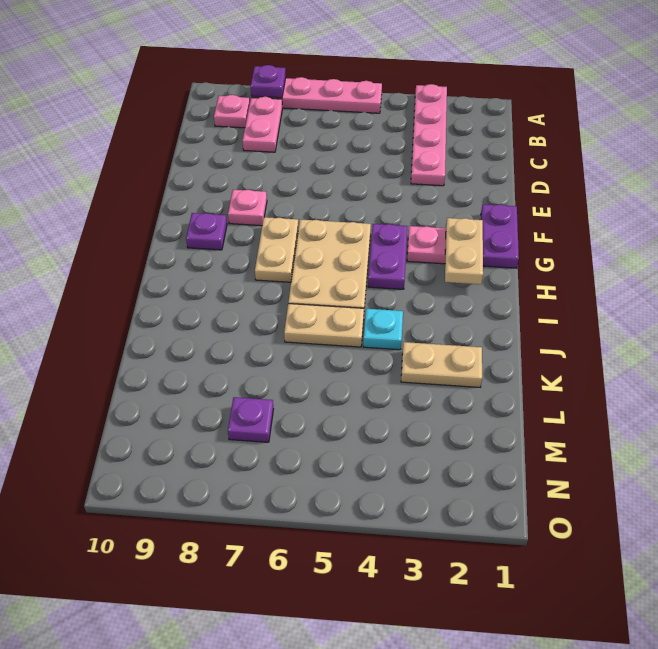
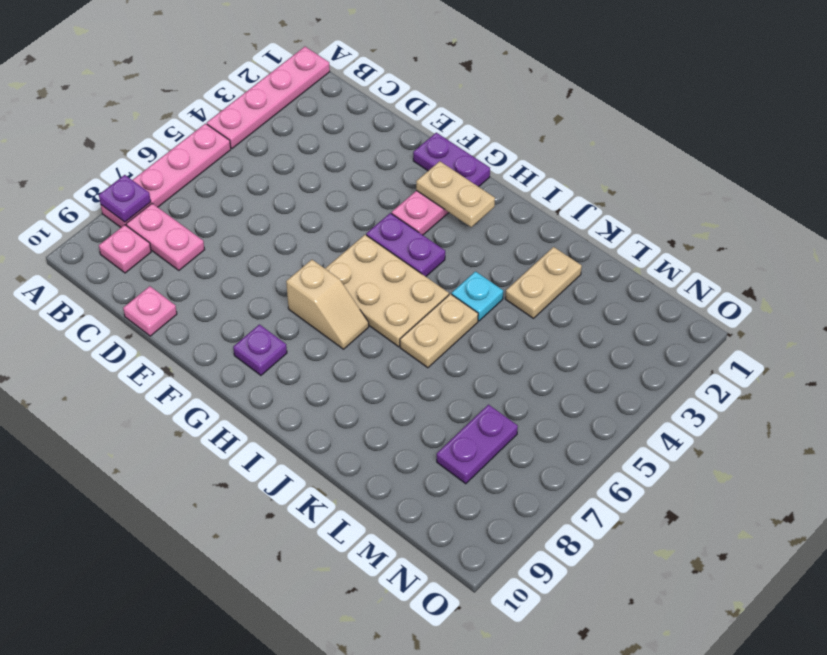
pink plate A3:D3 level 1 -> pink plate A1:A4 level 1
pink plate F8 level 1 -> pink plate D10 level 1
tan plate G7:H7 level 1 -> tan slope G7:H7 level 1 top G
purple plate M7 level 1 -> purple plate M7:M8 level 1

